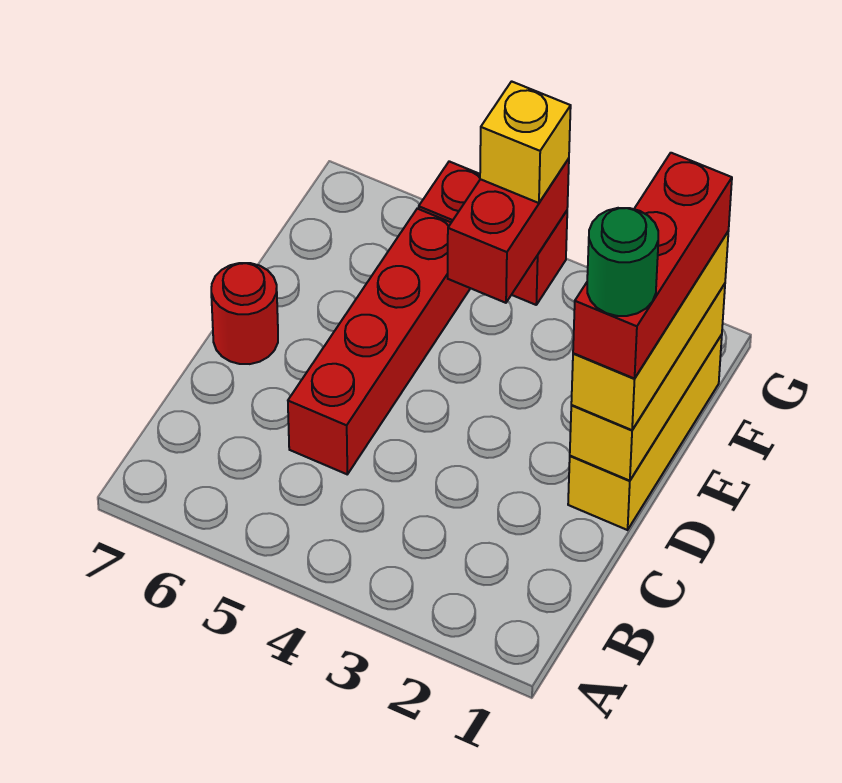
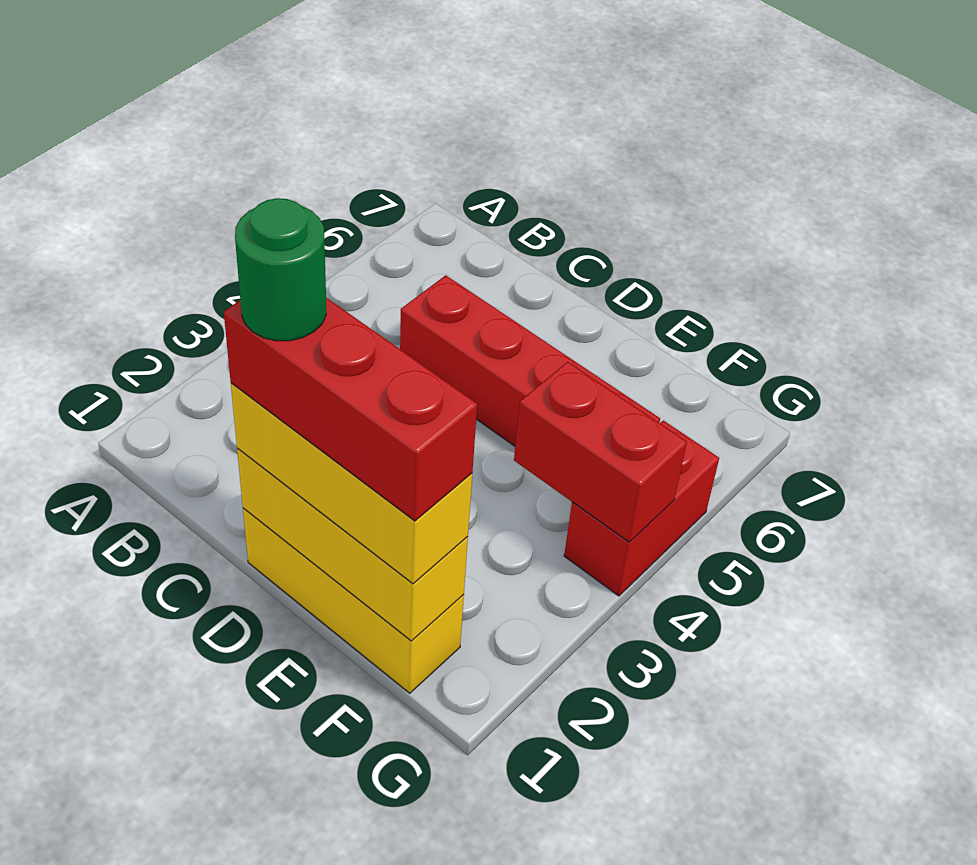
red round brick D7 level 1 -> none
yellow brick G4 level 3 -> none

